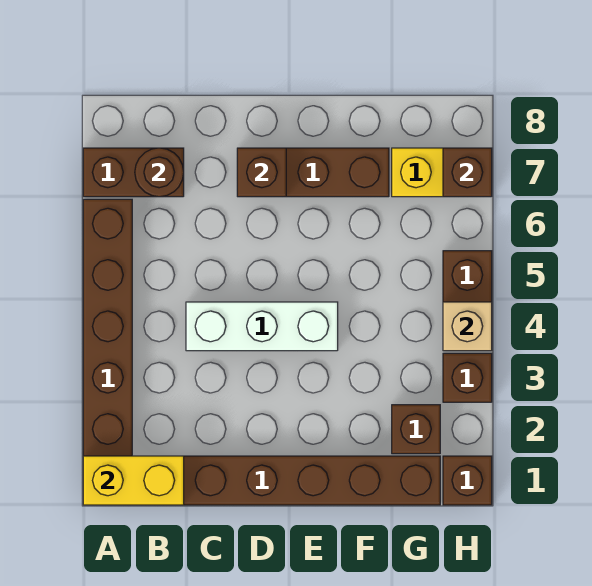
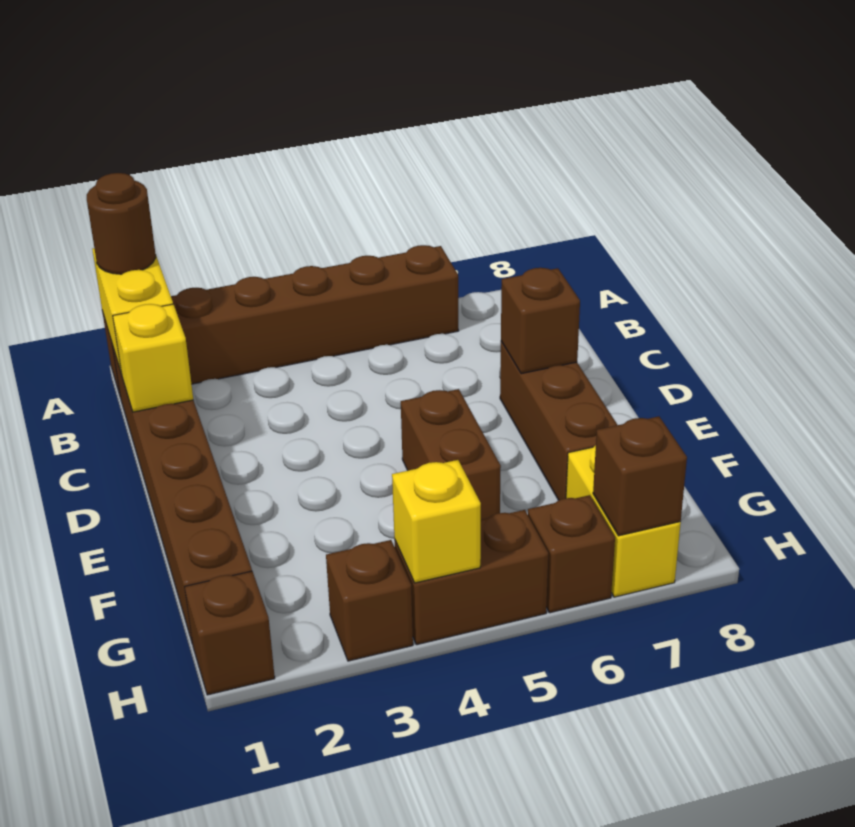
brown brick A7:B7 level 1 -> brown brick E5:F5 level 1
brown round brick B7 level 2 -> brown round brick A1 level 3
none -> yellow brick C1 level 2
white brick C4:E4 level 1 -> none
brown brick G2 level 1 -> brown brick H6 level 1
tan brick H4 level 2 -> yellow brick H4 level 2

